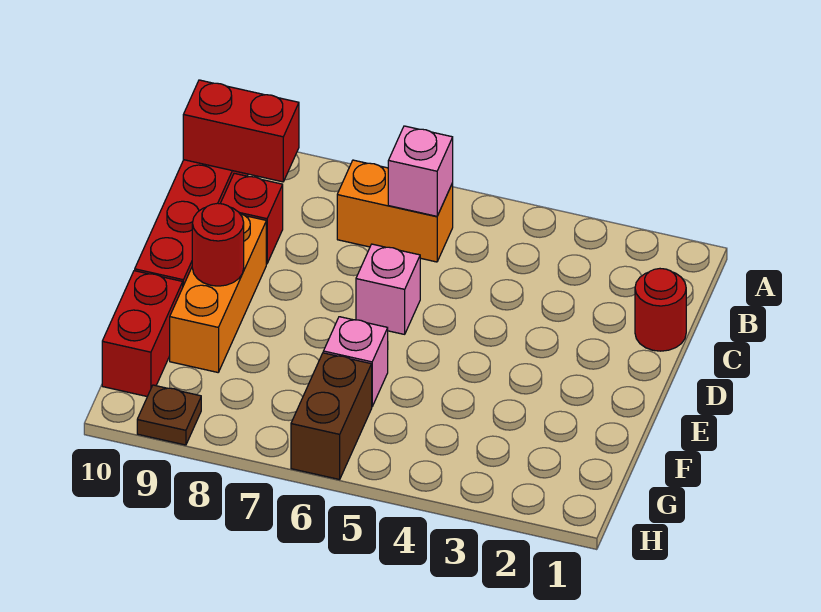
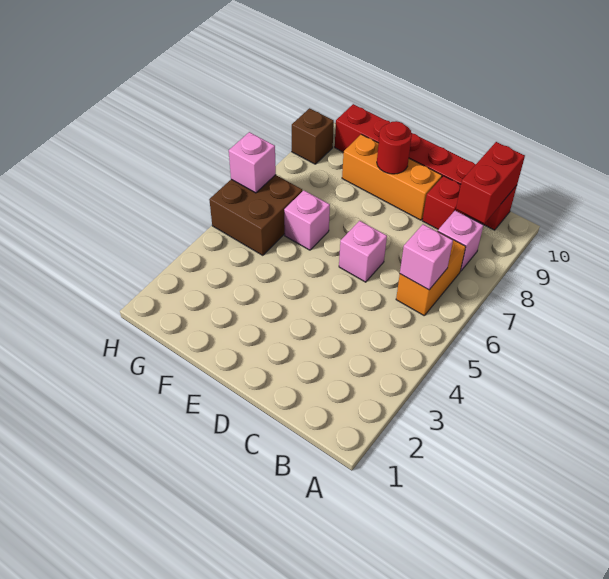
none -> pink brick B8 level 1
red round brick C1 level 1 -> none
brown brick G6:H6 level 1 -> brown brick G5:H6 level 1
none -> pink brick H6 level 2
brown plate H9 level 1 -> brown brick H9 level 1

